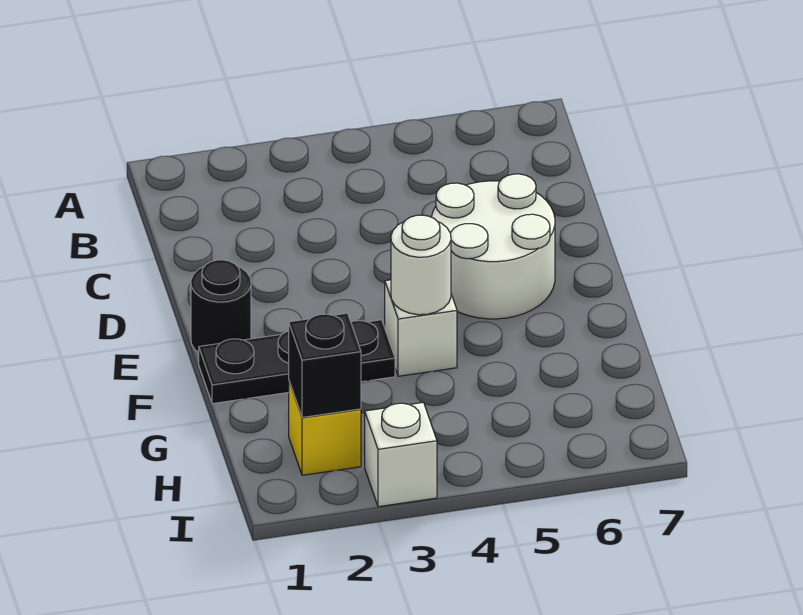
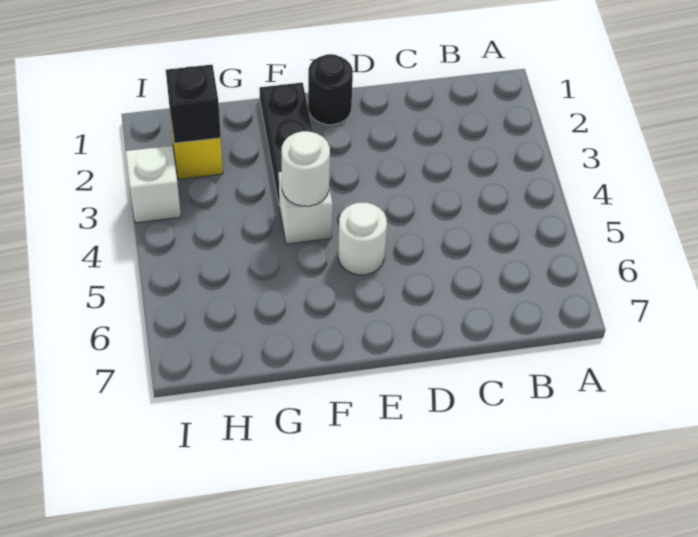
white round brick D5:E6 level 1 -> white round brick E5 level 1

